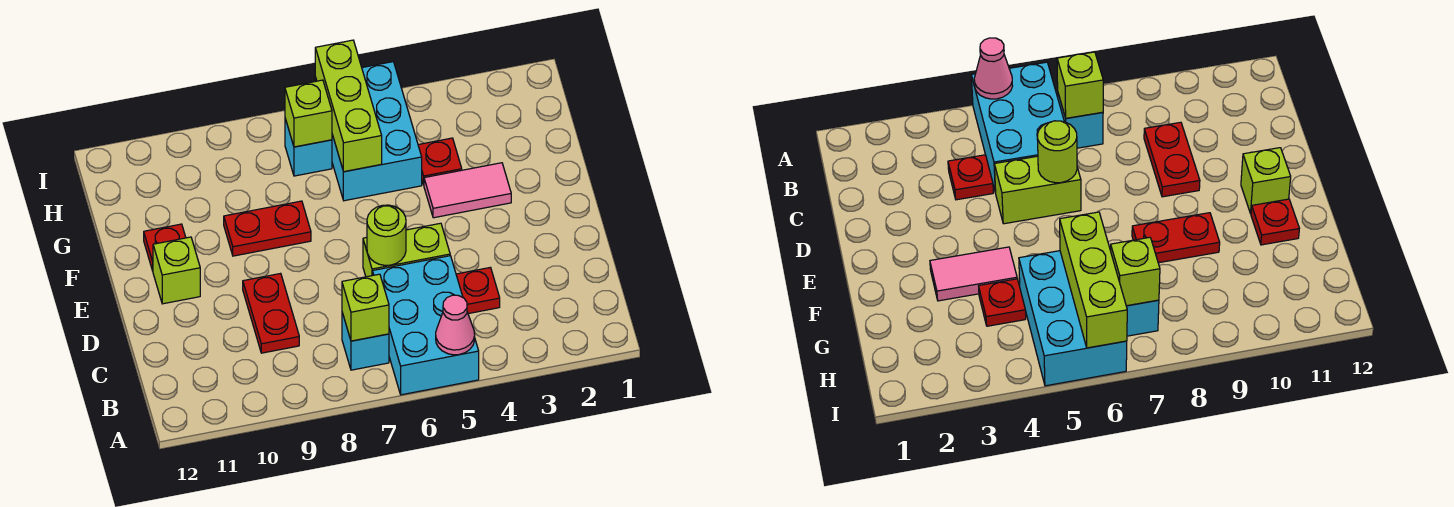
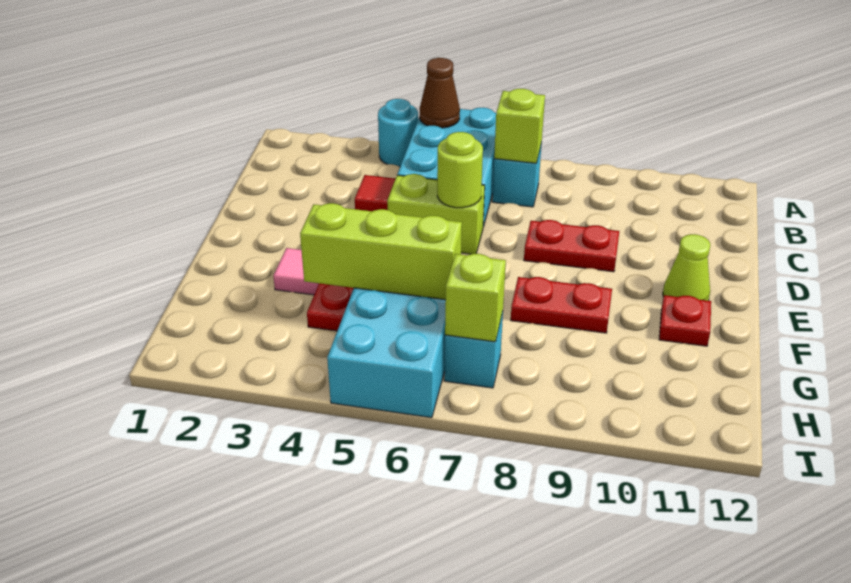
none -> cyan round brick A4 level 1
pink cone A5 level 2 -> brown cone A5 level 2
red plate C4 level 1 -> red tile C4 level 1
red plate C9:D9 level 1 -> red plate D8:D9 level 1
lime brick E11 level 1 -> lime cone E11 level 1
lime brick G6:I6 level 2 -> lime brick G4:G6 level 2

